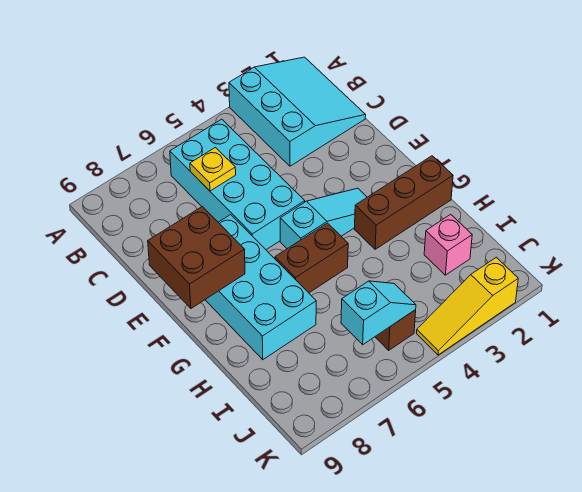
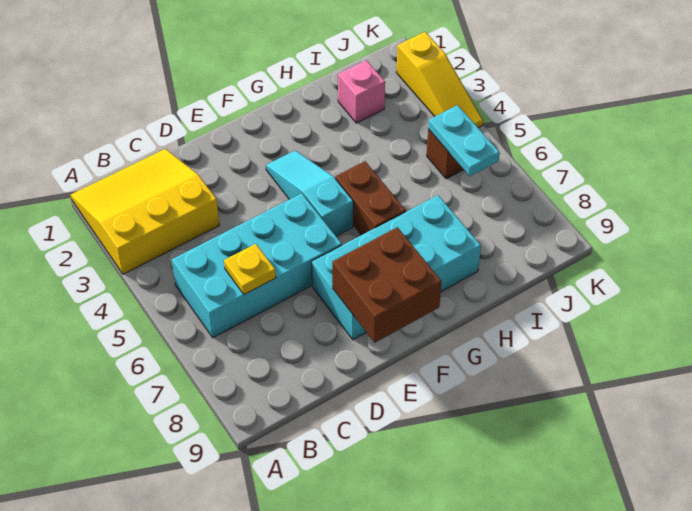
cyan slope A1:C3 level 1 top 3 -> yellow slope A1:C3 level 1 top 3
brown brick G1:G3 level 1 -> none
cyan slope J5:J6 level 2 top 6 -> cyan plate J5:J6 level 2

